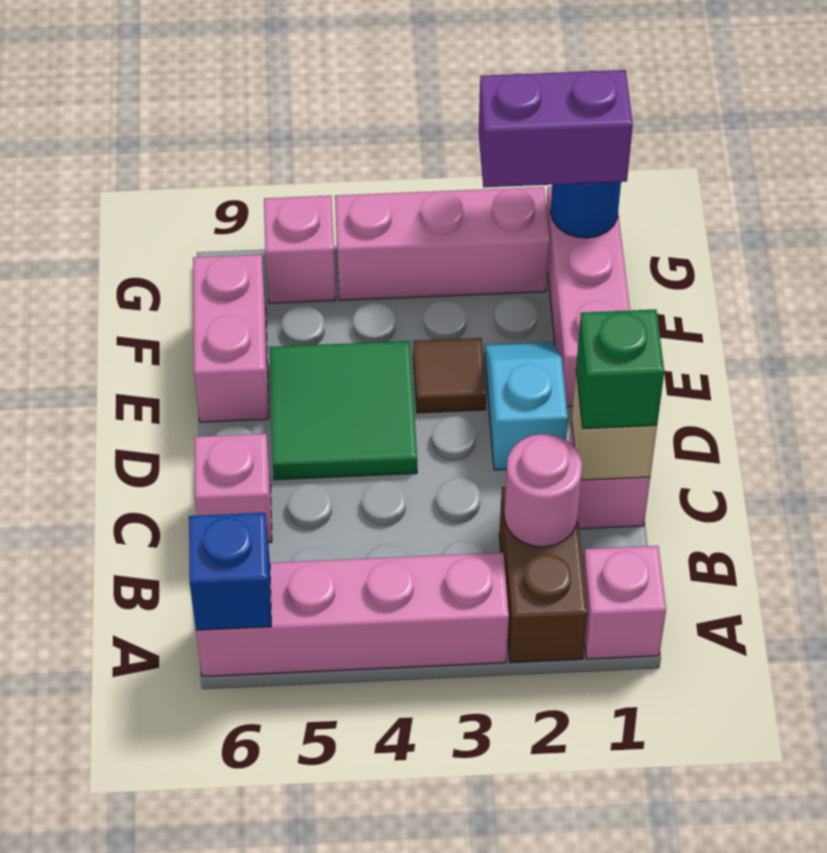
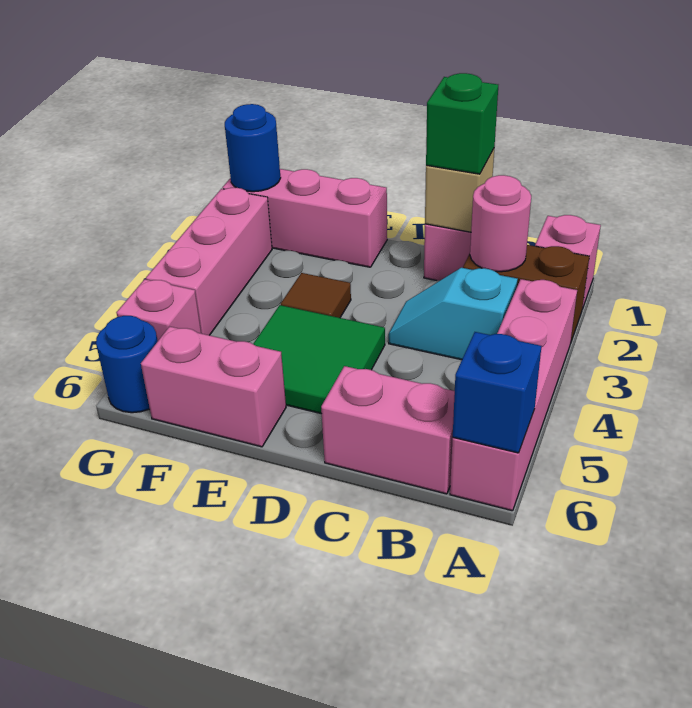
pink brick C6 level 1 -> pink brick B6:C6 level 1
cyan slope D2:E2 level 1 top D -> cyan slope B3:C3 level 1 top B
purple brick G1:G2 level 3 -> none
none -> blue round brick G6 level 1

